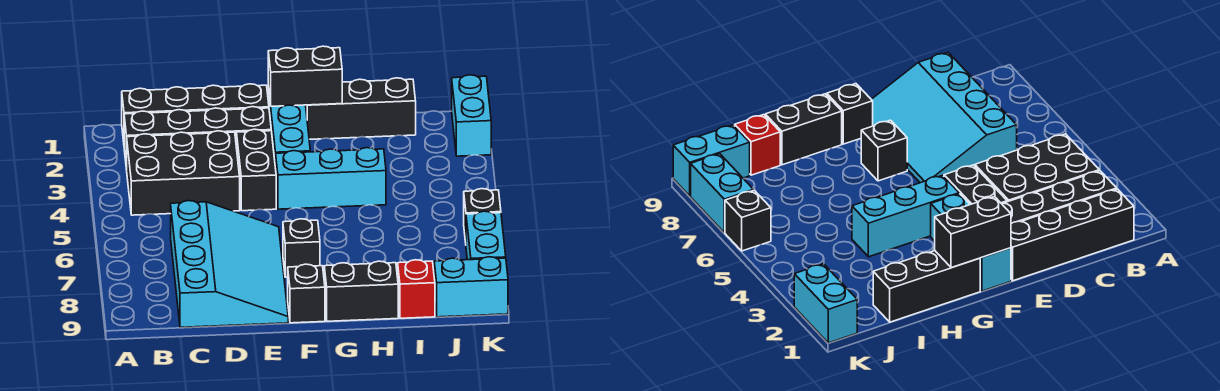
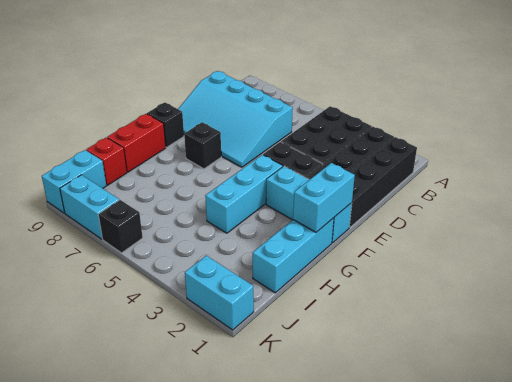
black brick F1:G1 level 2 -> cyan brick F1:G1 level 2
black brick G1:I1 level 1 -> cyan brick G1:I1 level 1
black brick G9:H9 level 1 -> red brick G9:H9 level 1

